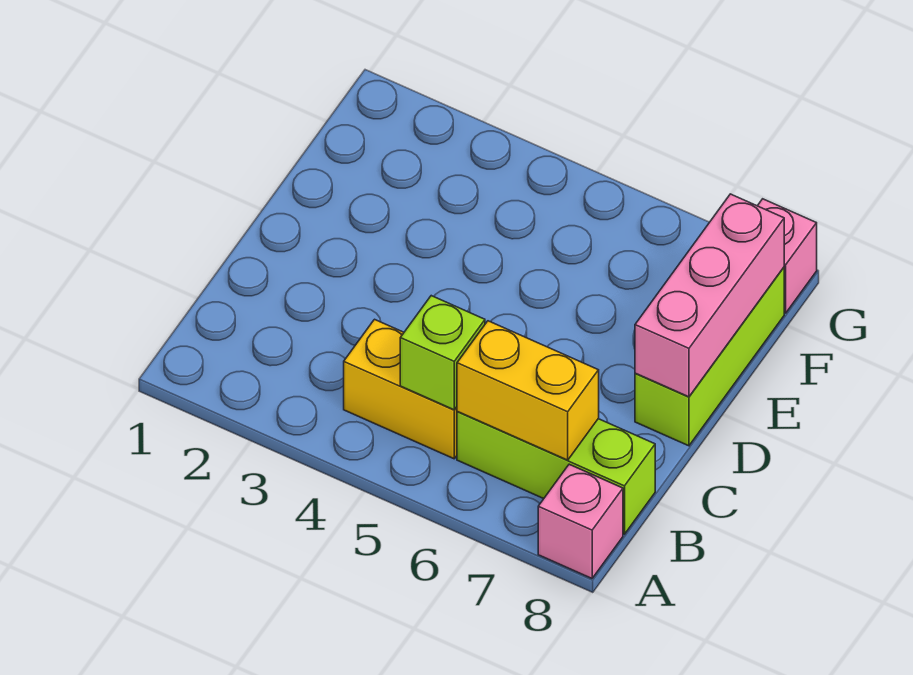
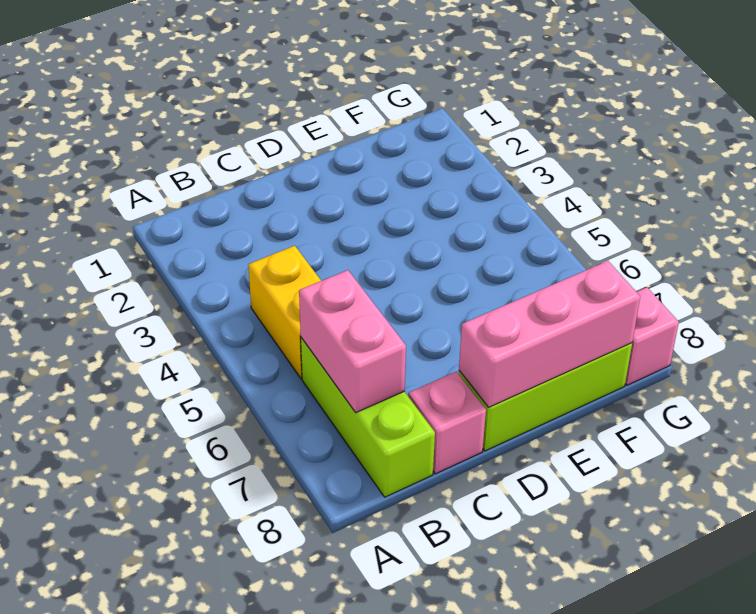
pink brick A8 level 1 -> pink brick C8 level 1
lime brick B5 level 2 -> none
yellow brick B6:B7 level 2 -> pink brick B6:B7 level 2

